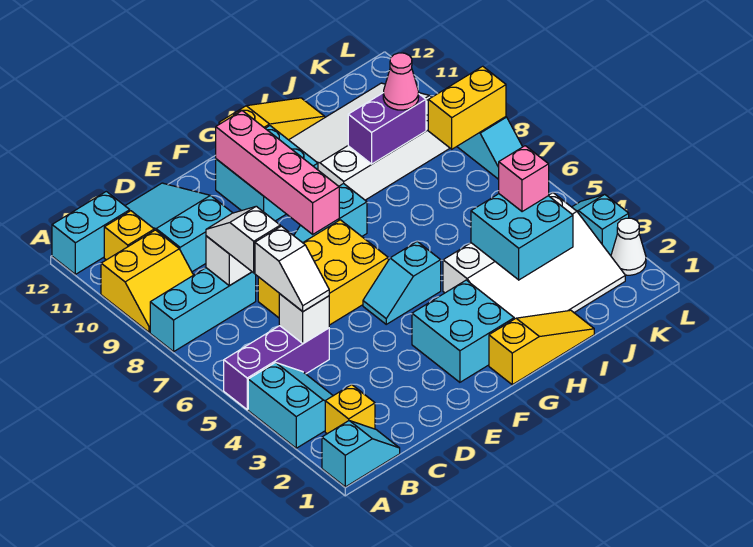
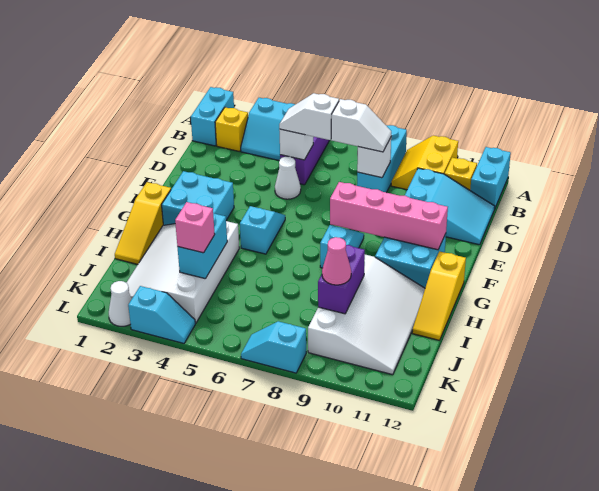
cyan slope A1:B1 level 1 top A -> cyan brick A1:B1 level 1
none -> white cone D5 level 1
yellow brick D6:F7 level 1 -> none
cyan brick I3:J4 level 2 -> cyan brick I4:J4 level 2
yellow brick K8:L8 level 2 -> none

